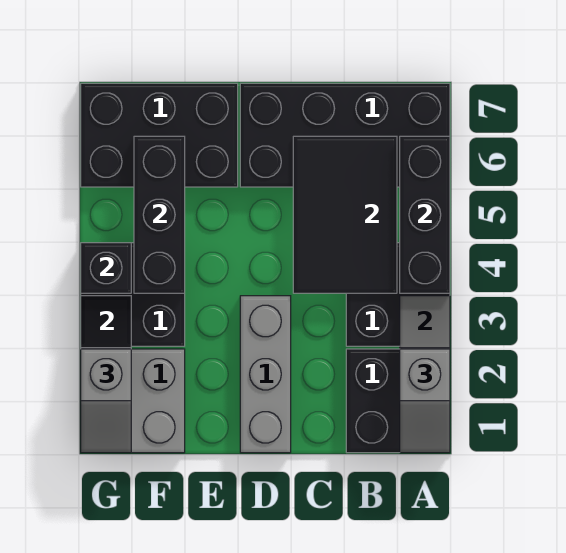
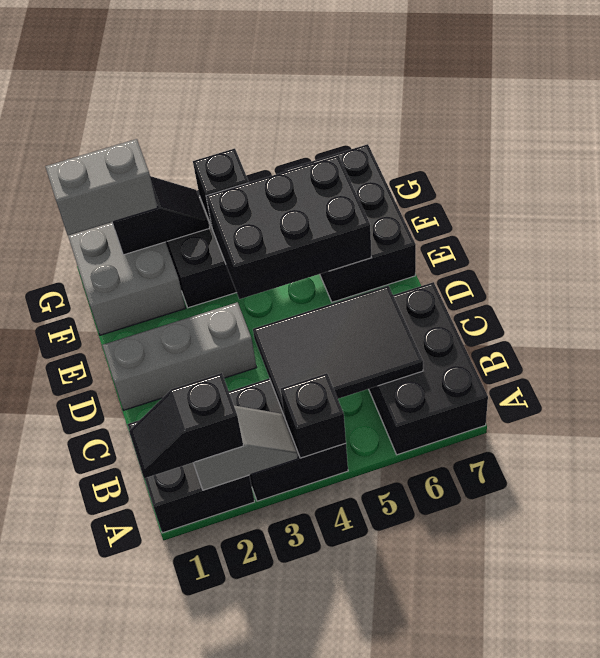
grey slope A1:A2 level 3 top 2 -> black slope A1:A2 level 3 top 2
black brick A4:A6 level 2 -> black brick A4 level 2
black brick A6:D7 level 1 -> black brick A6:C7 level 1
black brick F4:F6 level 2 -> black brick E4:F6 level 2
grey slope G1:G2 level 3 top 2 -> grey brick G1:G2 level 3

